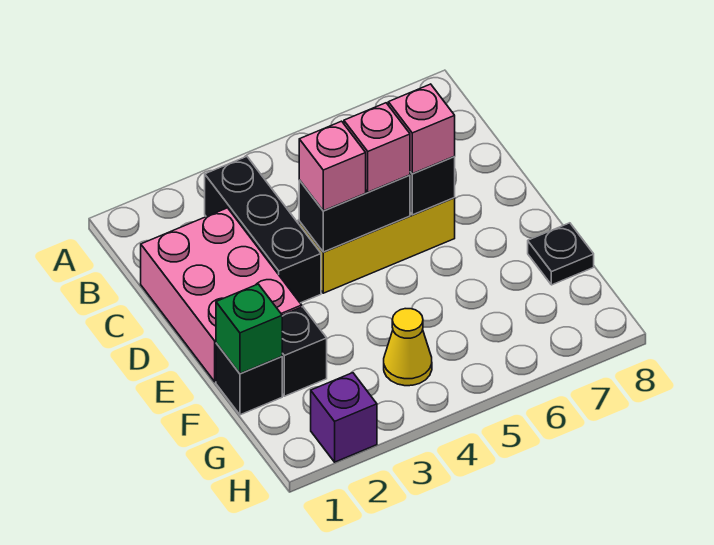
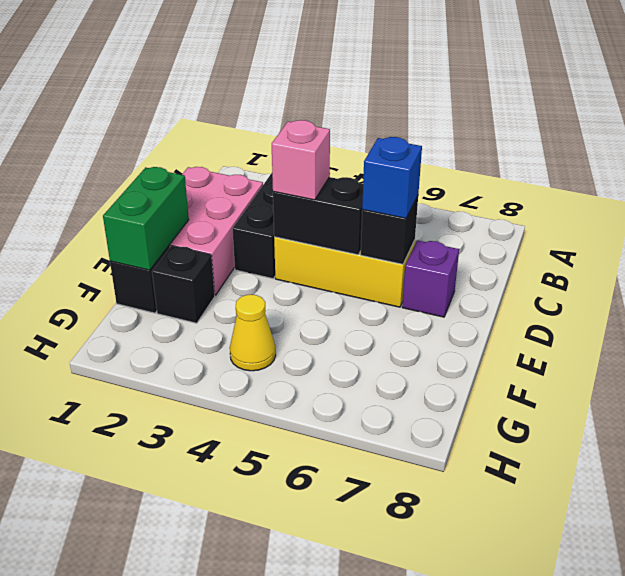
pink brick D5 level 3 -> none
pink brick D6 level 3 -> blue brick D6 level 3
green brick F1 level 2 -> green brick E1:F1 level 2
black plate F8 level 1 -> none
purple brick H2 level 1 -> purple brick D7 level 1

